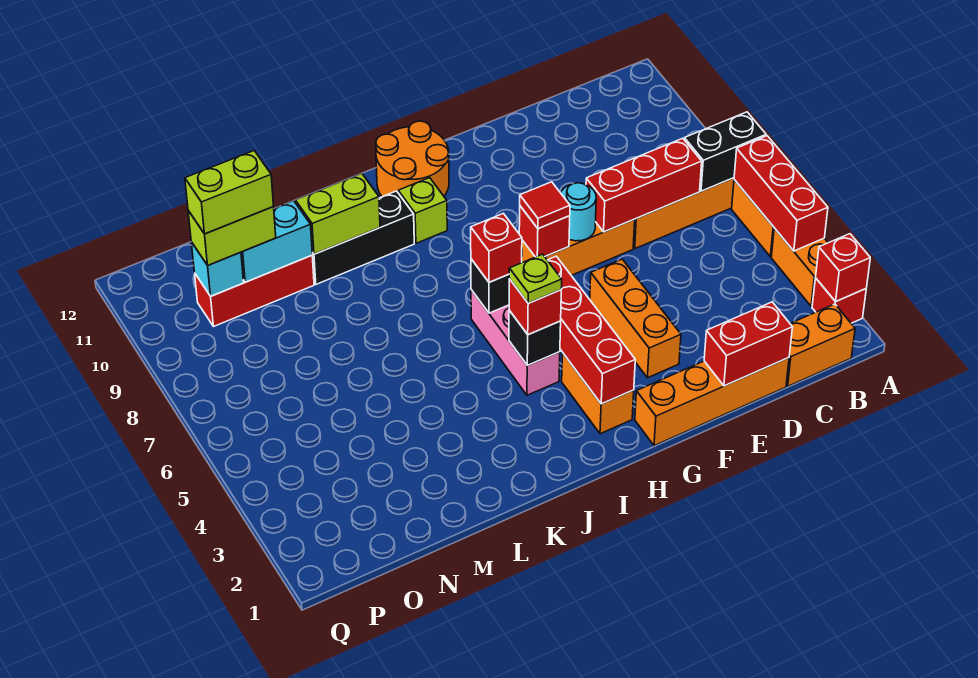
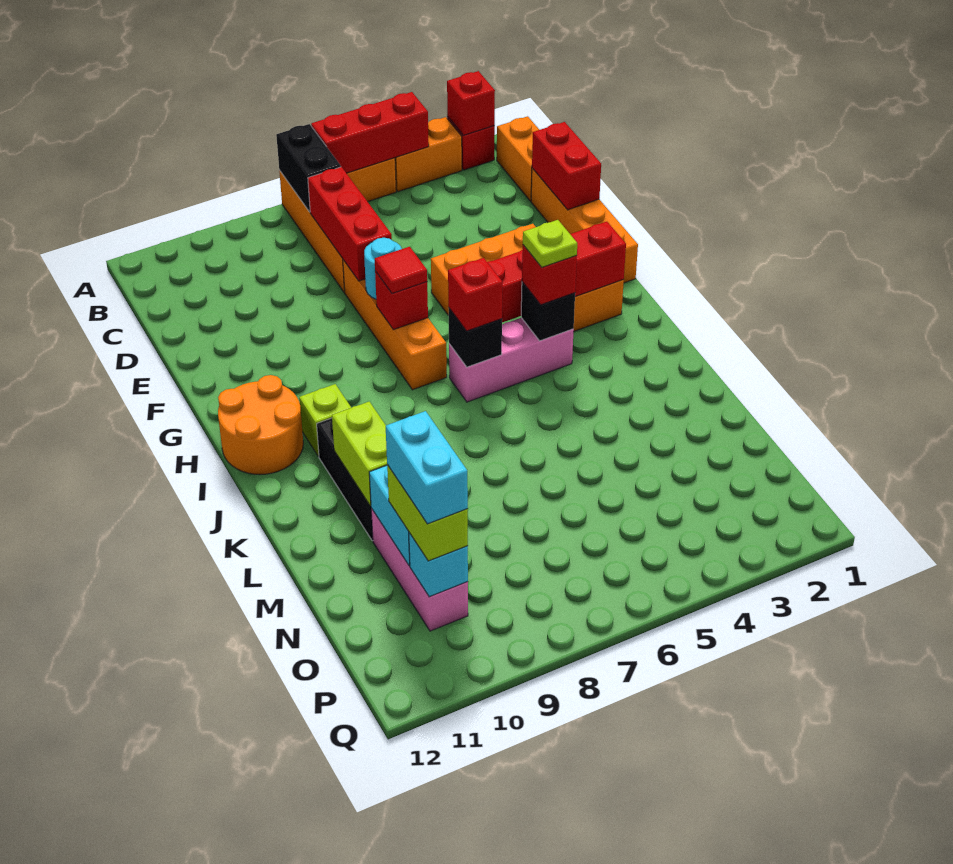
red brick M10:O10 level 1 -> pink brick M10:O10 level 1
lime brick N10:O10 level 4 -> cyan brick N10:O10 level 4

